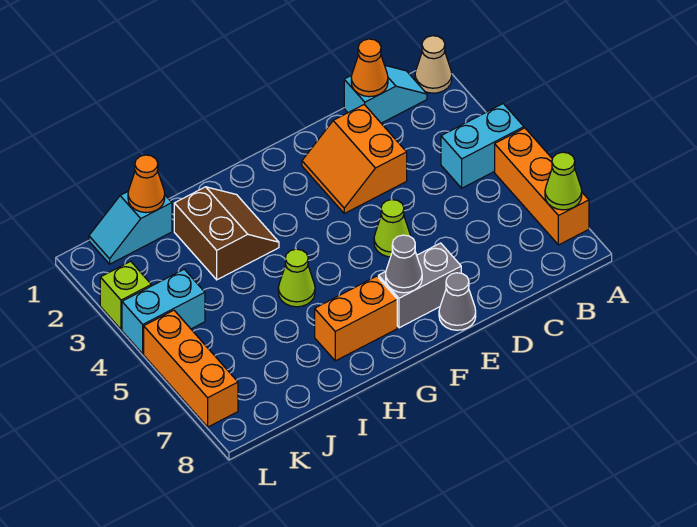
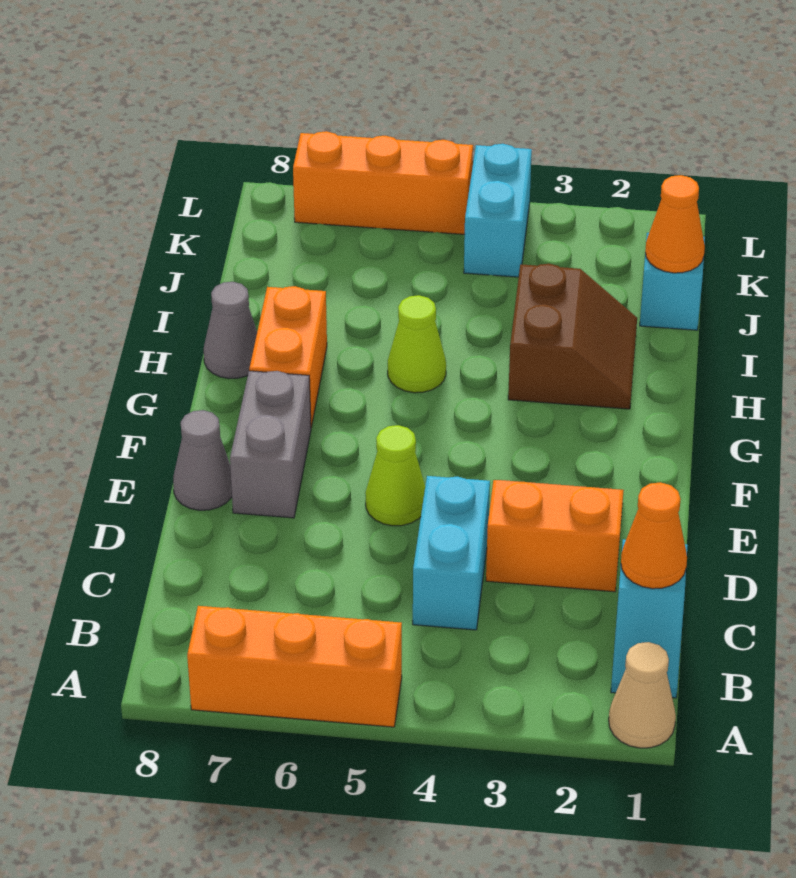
cyan brick A4:B4 level 1 -> cyan brick C4:D4 level 1
lime cone A7 level 2 -> none
grey cone F7 level 2 -> grey cone H8 level 1
brown slope H2:I3 level 1 top I -> brown slope H2:I3 level 1 top 3
lime brick L3 level 1 -> none

